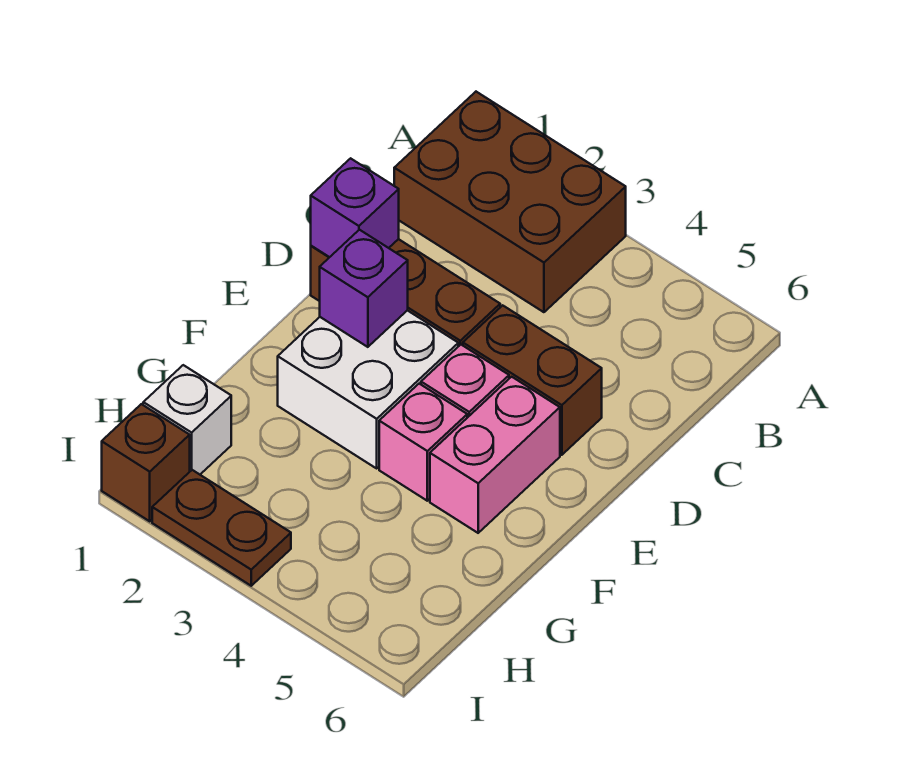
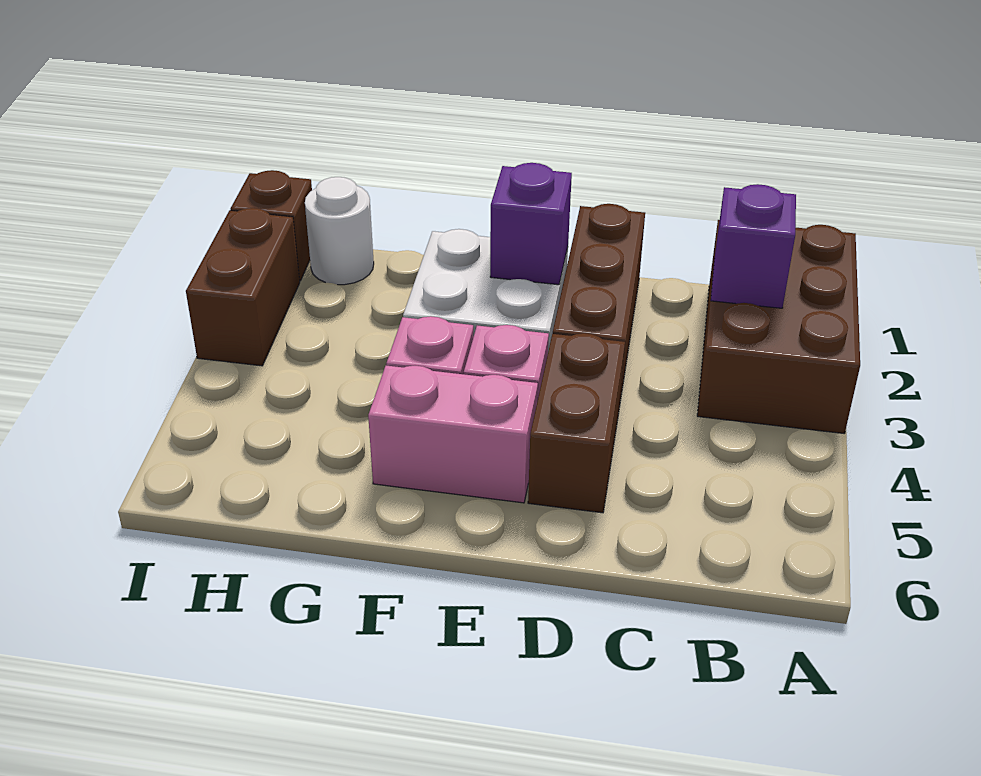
purple brick D1 level 2 -> purple brick B2 level 2
white brick H1 level 1 -> white round brick H1 level 1
brown plate I2:I3 level 1 -> brown brick I2:I3 level 1

